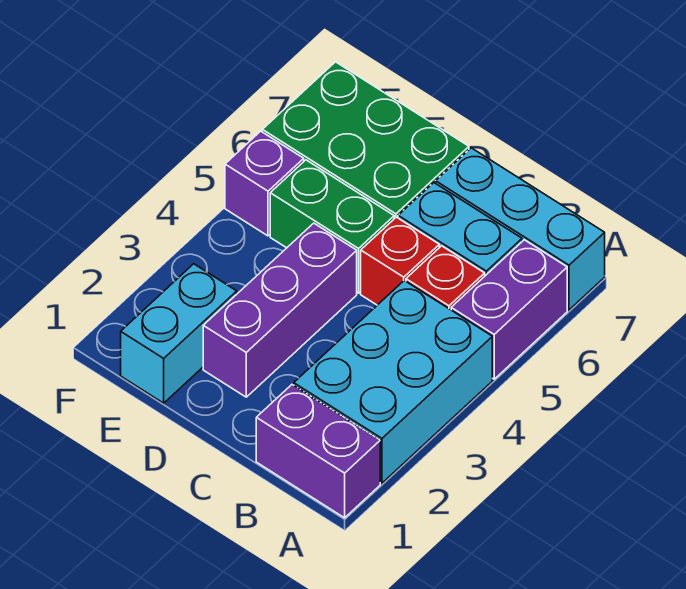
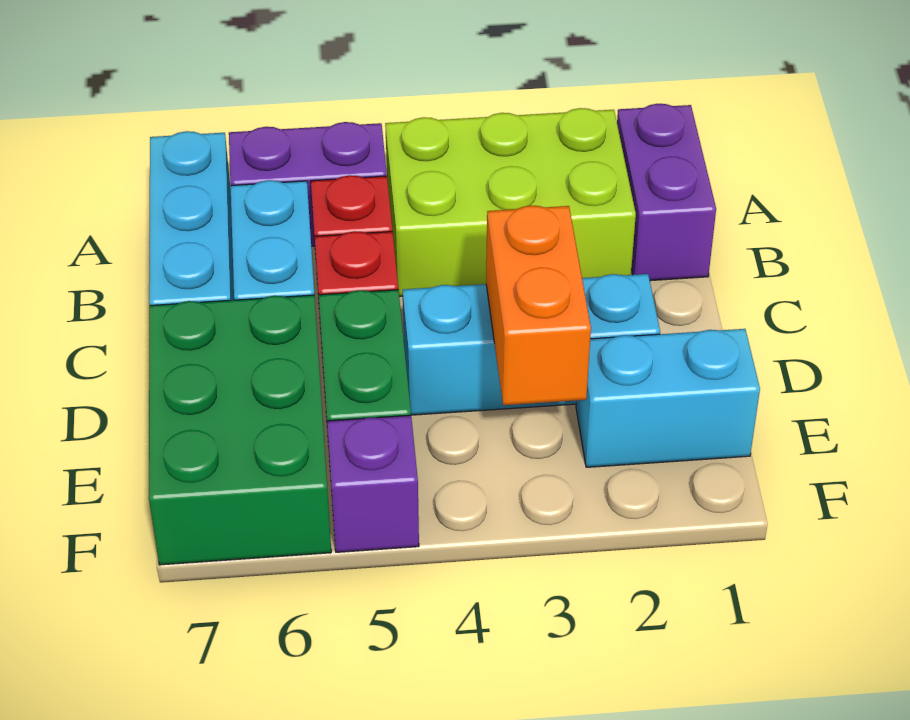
cyan brick A2:B4 level 1 -> lime brick A2:B4 level 1
purple brick D2:D4 level 1 -> cyan brick D2:D4 level 1
none -> orange brick D3:E3 level 2

